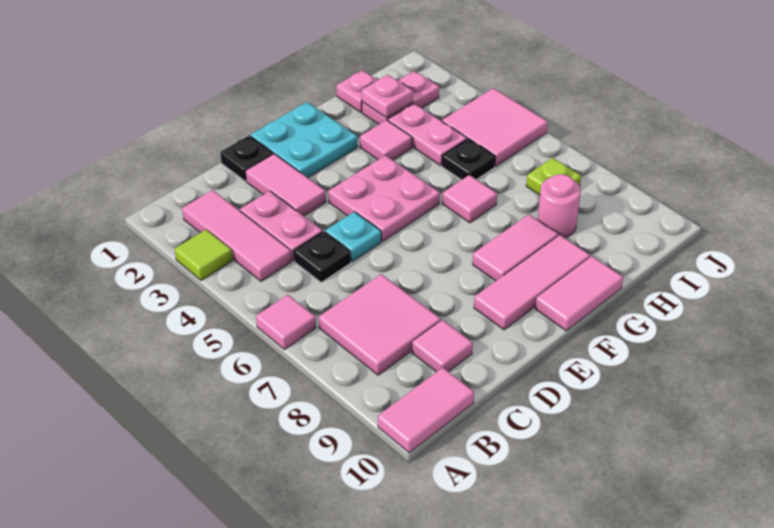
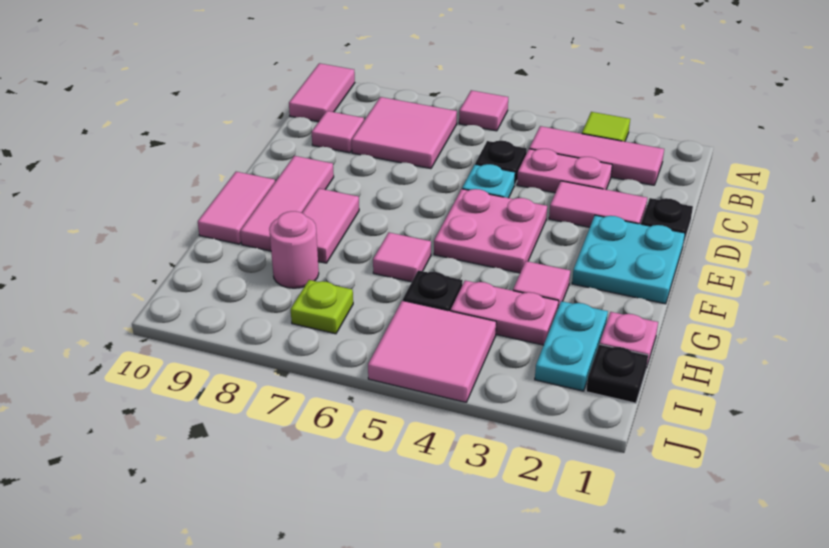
pink plate H2:I2 level 1 -> cyan plate H2:I2 level 1
pink plate H2 level 2 -> none
none -> black plate I1 level 1

